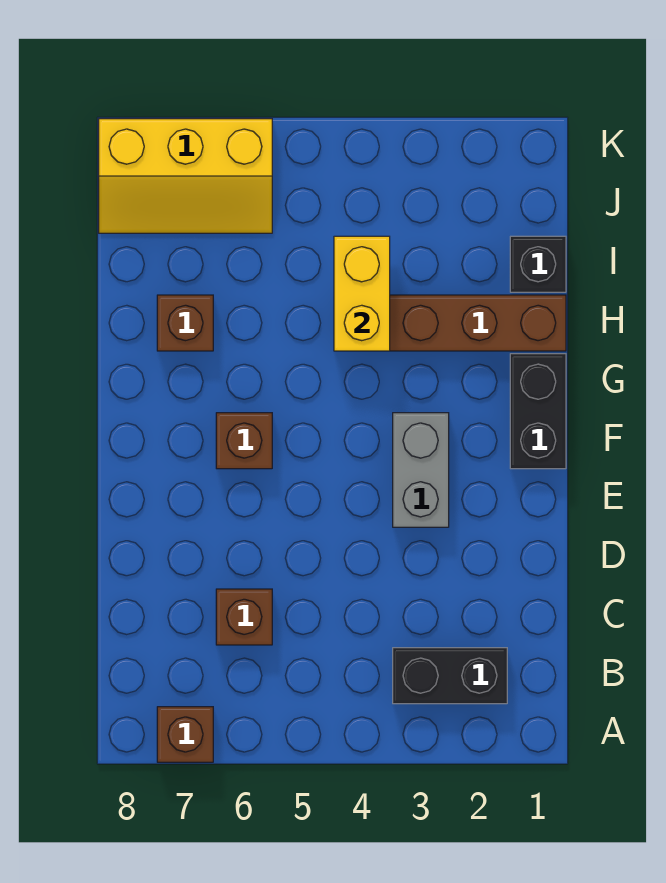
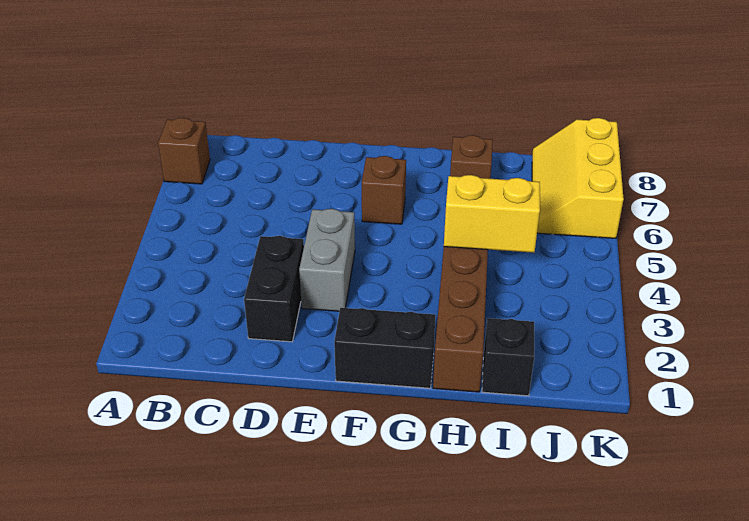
black brick B2:B3 level 1 -> black brick D2:D3 level 1
brown brick C6 level 1 -> none
grey brick E3:F3 level 1 -> grey brick E3:E4 level 1

